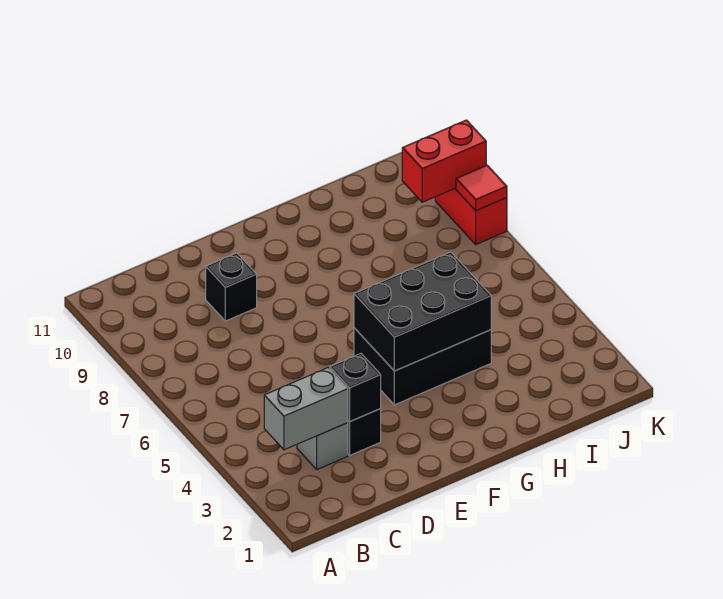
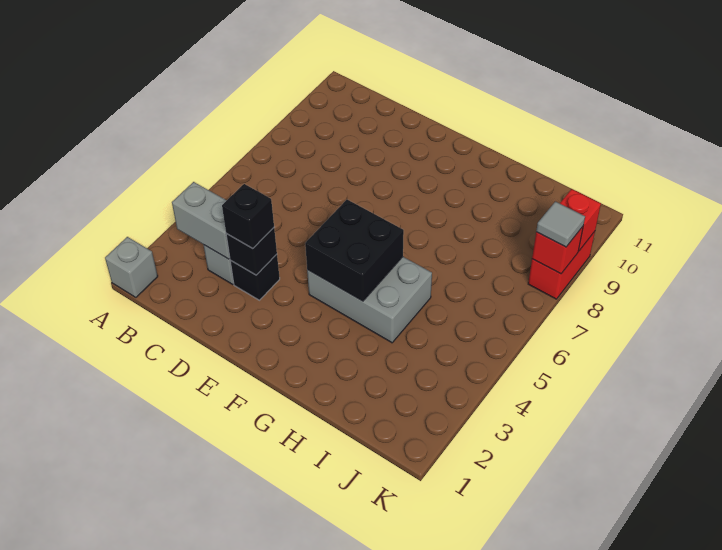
none -> grey brick A1 level 1
black brick D9 level 1 -> black brick D3 level 3
black brick F4:H5 level 1 -> grey brick F4:H5 level 1
black brick F4:H5 level 2 -> black brick F4:G5 level 2
red brick J9:K9 level 2 -> red brick K9 level 2
red tile K8 level 2 -> red brick K8 level 2
none -> grey tile K8 level 3

